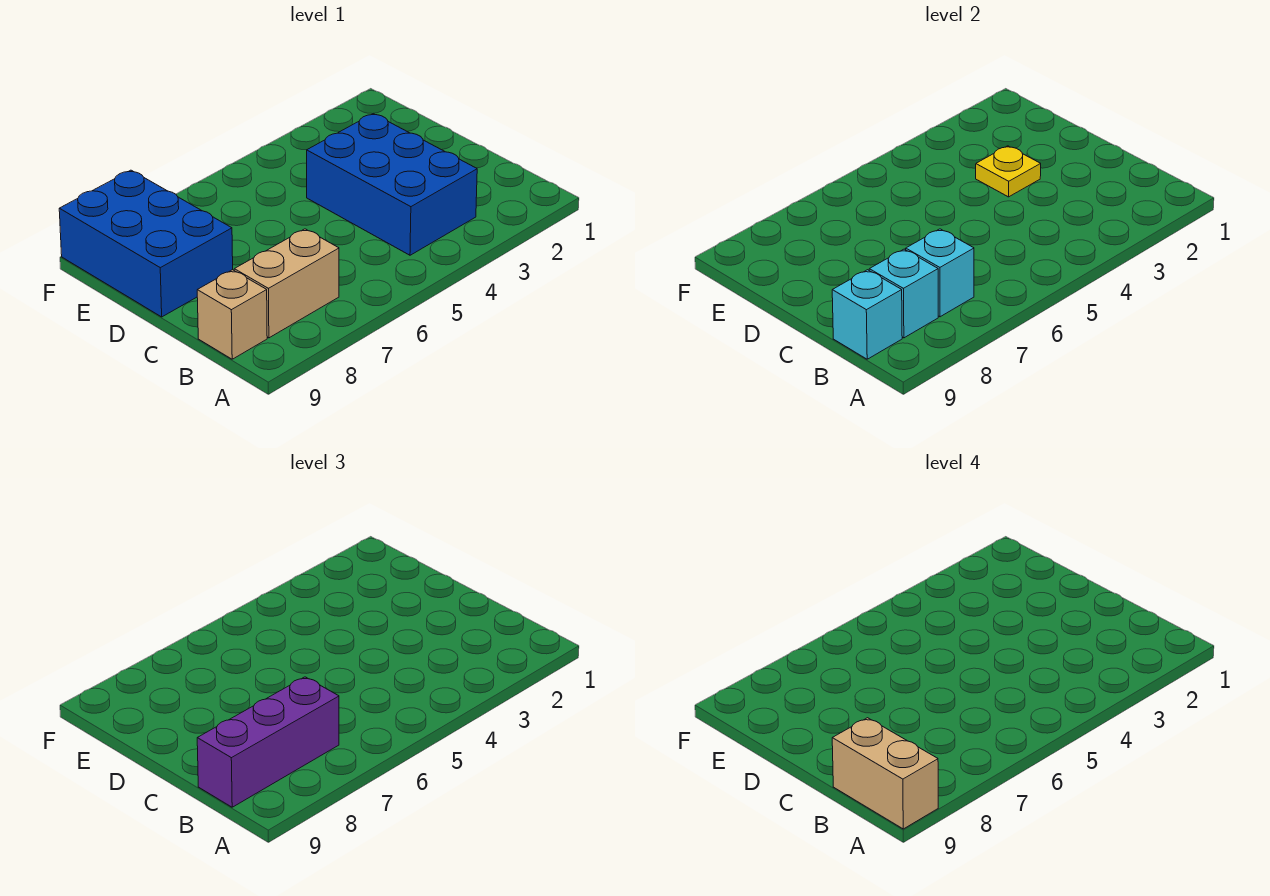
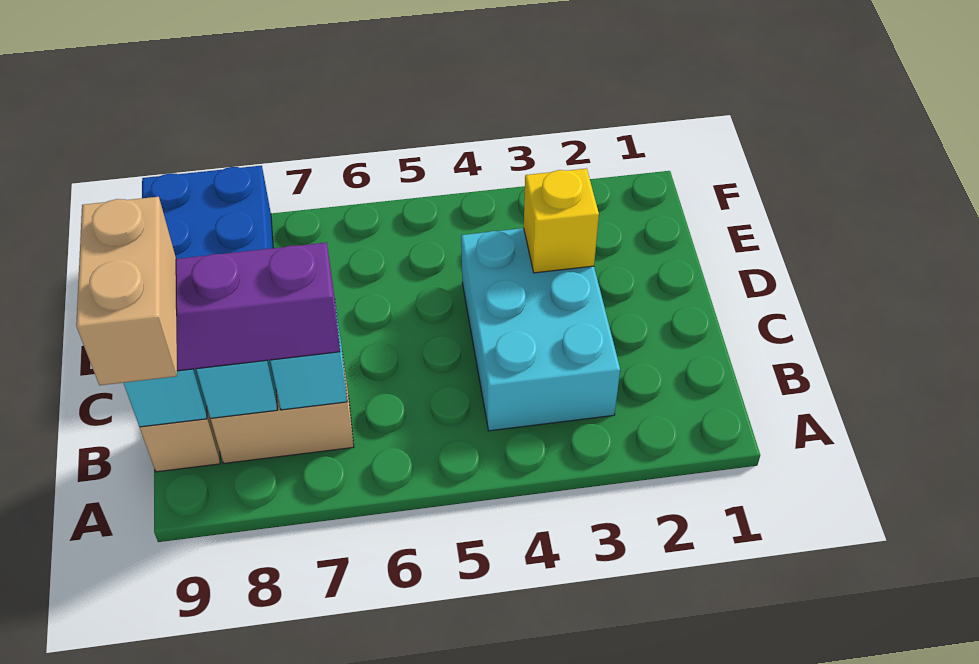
blue brick B3:D4 level 1 -> cyan brick B3:D4 level 1
yellow plate D3 level 2 -> yellow brick D3 level 2

